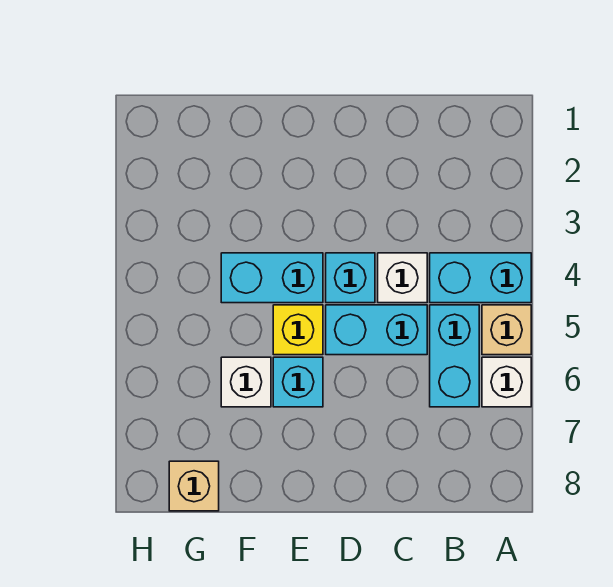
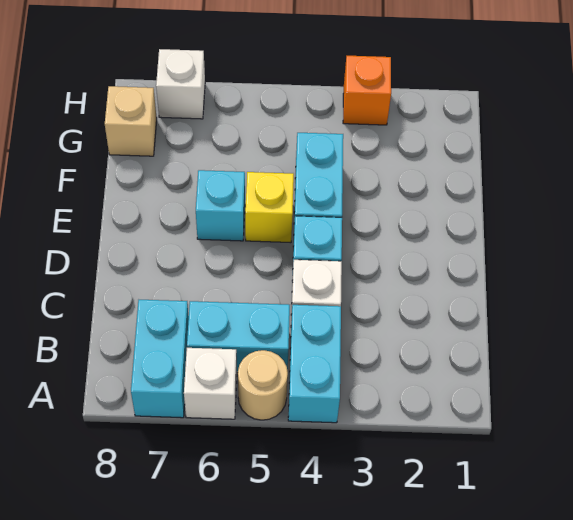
tan brick A5 level 1 -> tan round brick A5 level 1
cyan brick C5:D5 level 1 -> cyan brick A7:B7 level 1
white brick F6 level 1 -> white brick H7 level 1
none -> orange brick H3 level 1

